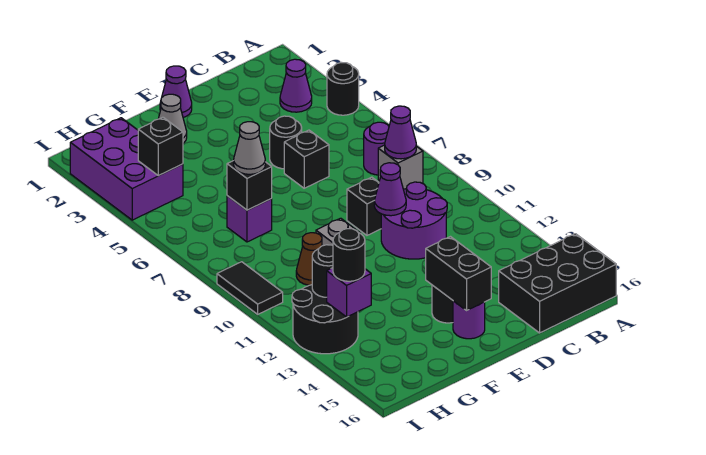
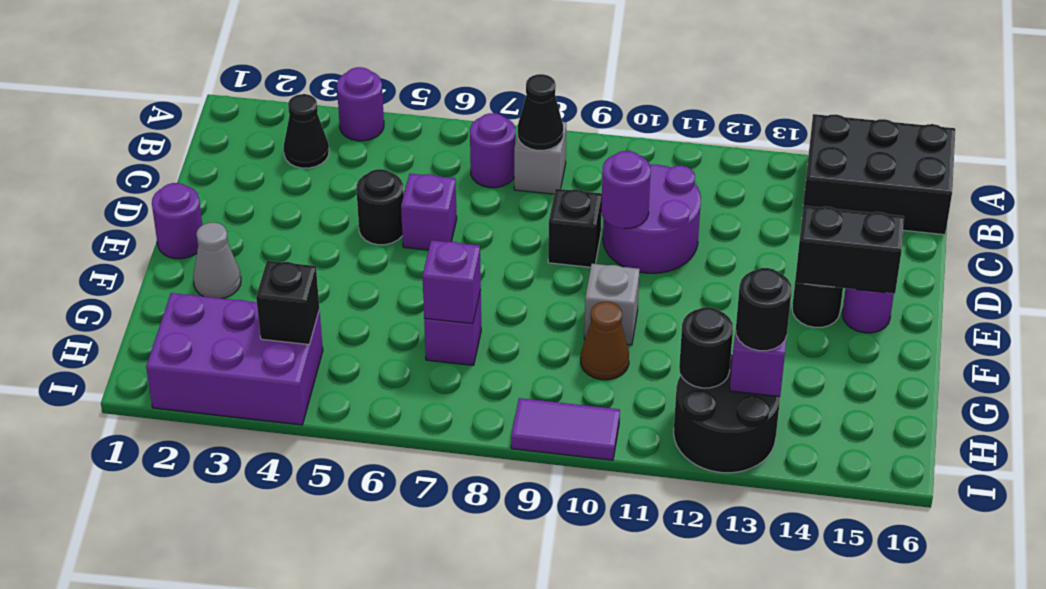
black round brick A4 level 1 -> purple round brick A4 level 1
black brick A15:C16 level 1 -> black brick A14:B16 level 1
purple cone B3 level 1 -> black cone B3 level 1
purple cone B8 level 2 -> black cone B8 level 2
black brick D6 level 1 -> purple brick D6 level 1
purple cone D10 level 2 -> purple round brick D10 level 2
purple cone E1 level 1 -> purple round brick E1 level 1
black brick G7 level 2 -> purple brick G7 level 2
grey cone G7 level 3 -> none
black tile I9:I10 level 1 -> purple tile I9:I10 level 1

